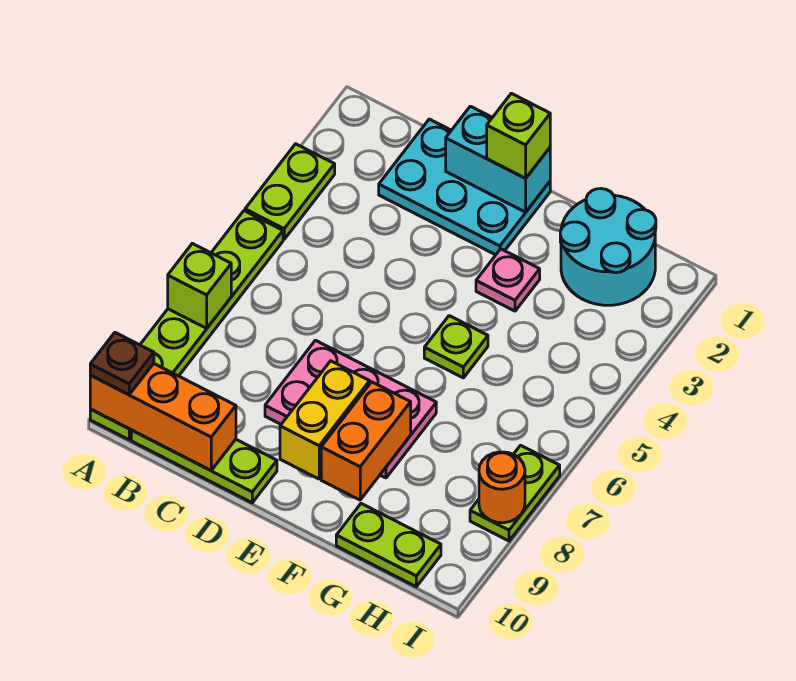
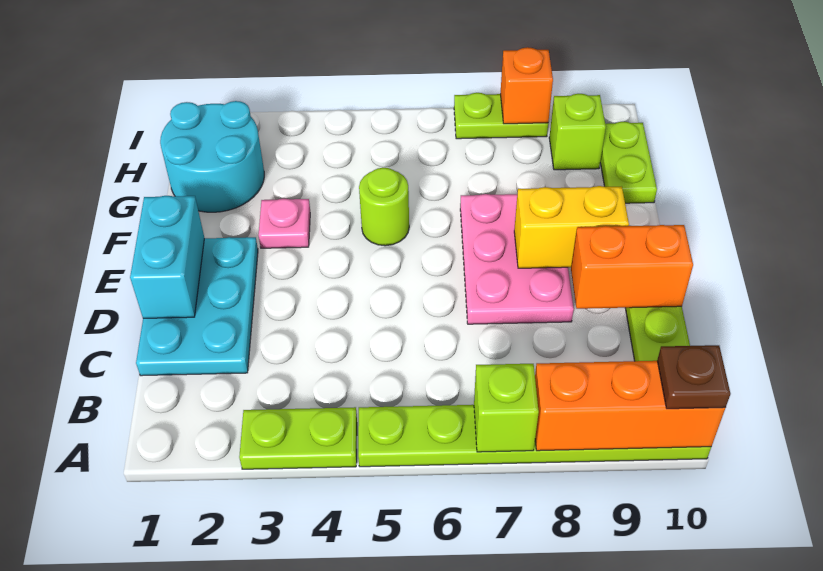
orange brick A10:C10 level 2 -> orange brick A8:A10 level 2
lime brick E1 level 3 -> lime brick H9 level 1
lime plate F5 level 1 -> lime round brick F5 level 1
orange brick F8:F9 level 2 -> orange brick D9:D10 level 2
orange round brick I8 level 2 -> orange brick I8 level 2

